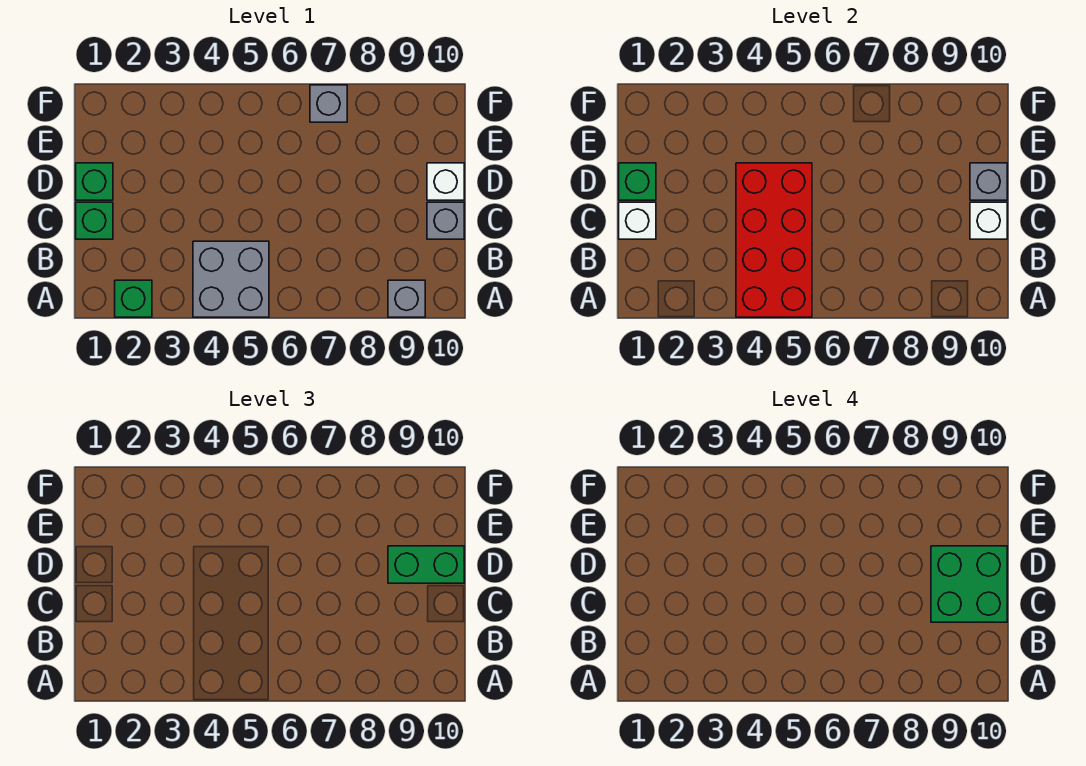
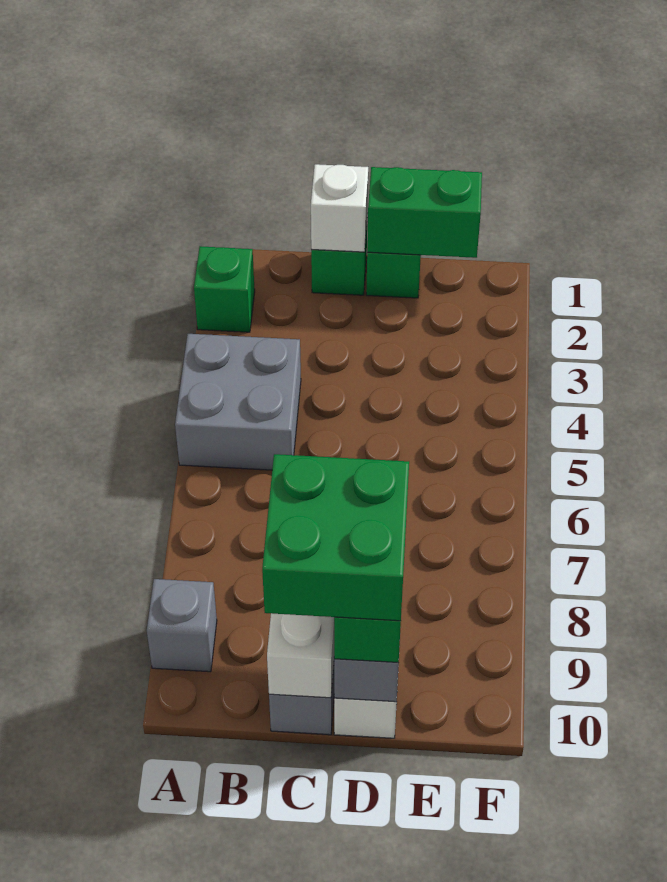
red brick A4:D5 level 2 -> none
green brick D1 level 2 -> green brick D1:E1 level 2
grey brick F7 level 1 -> none

